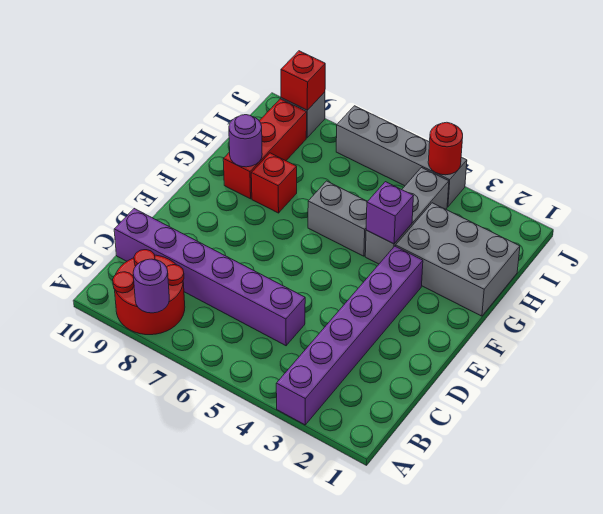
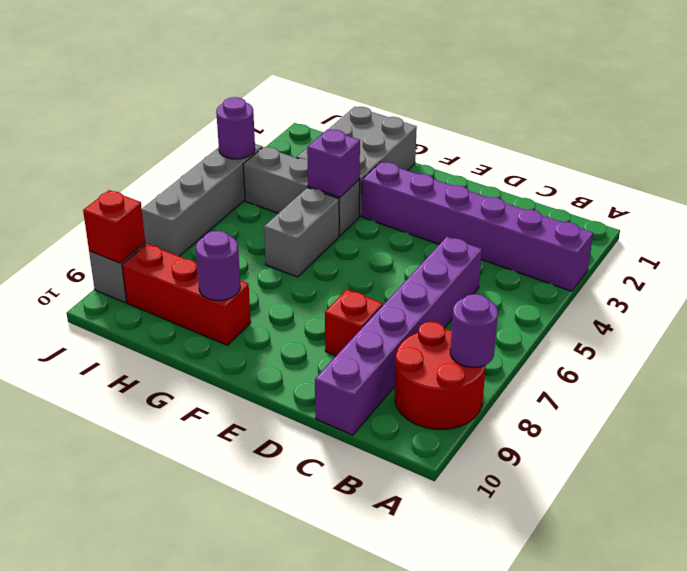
red brick G8 level 1 -> red brick D8 level 1
red round brick J4 level 2 -> purple round brick J4 level 2

